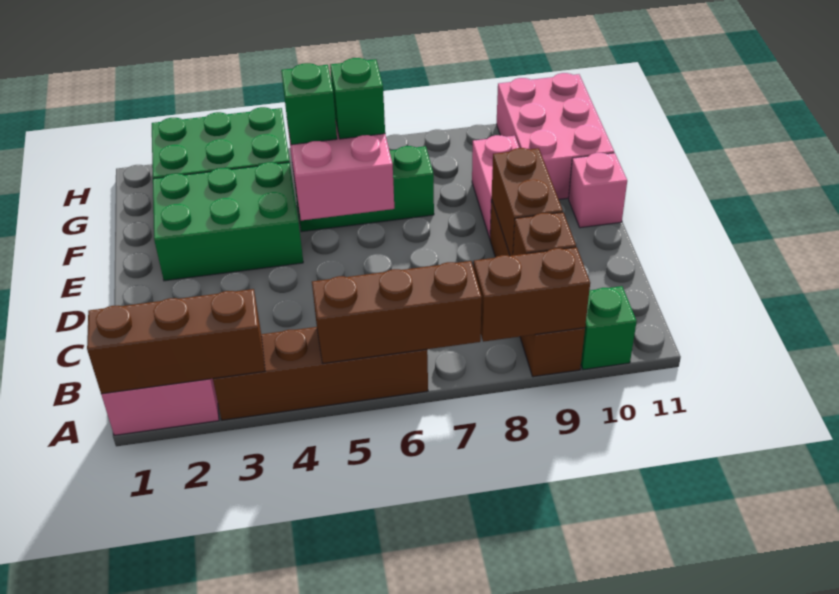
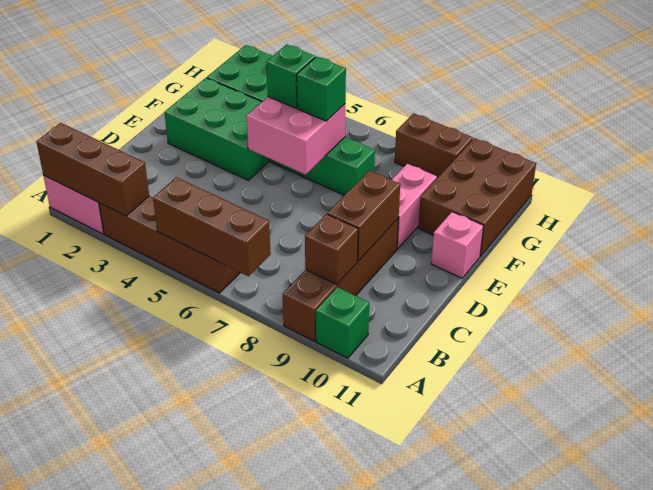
brown brick A8:A9 level 2 -> brown brick H8:H9 level 1
pink brick F10:H11 level 1 -> brown brick F10:H11 level 1

